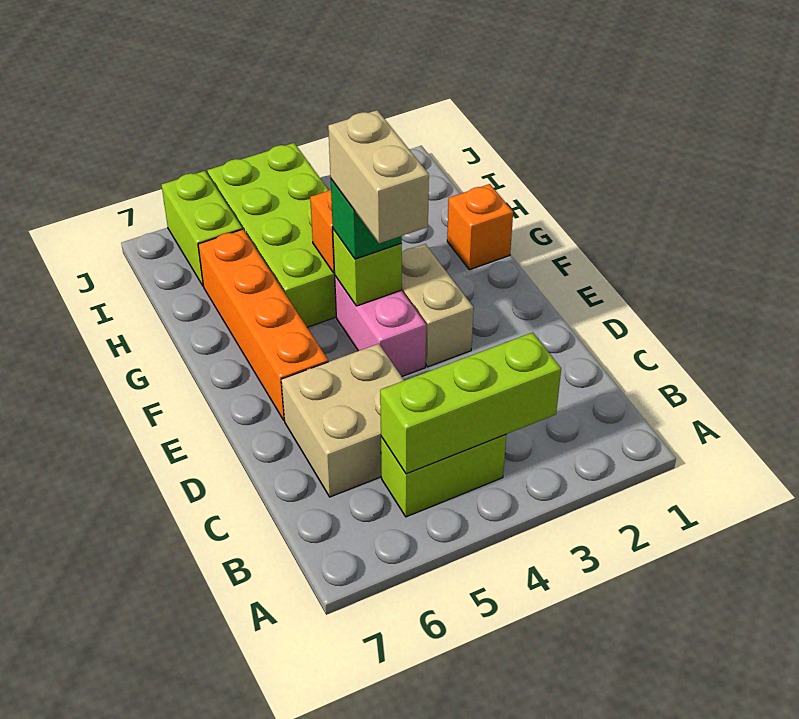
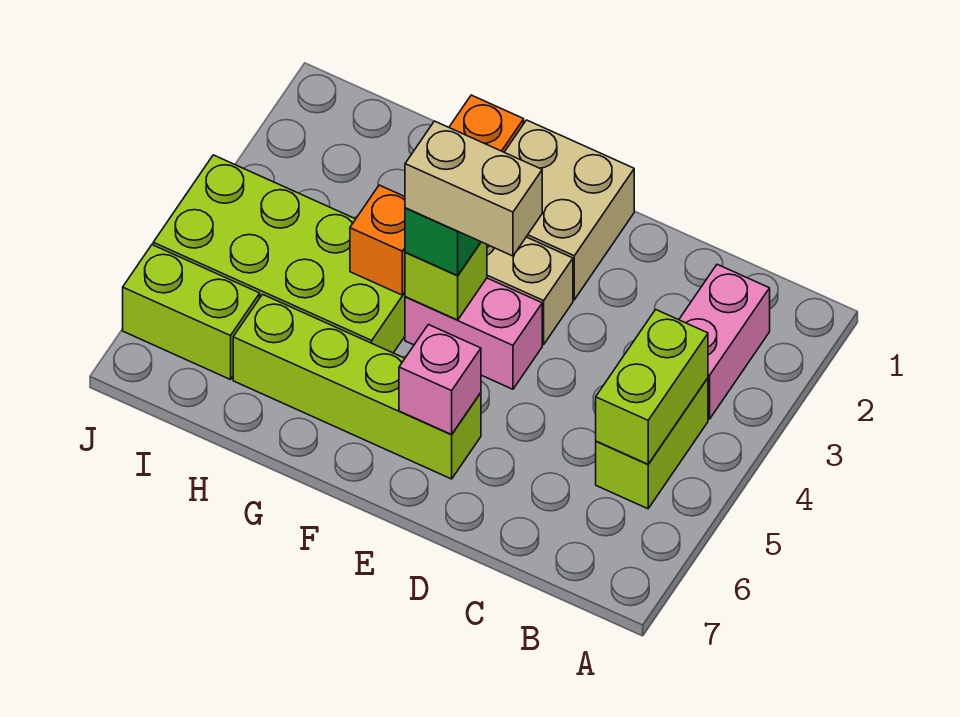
none -> pink brick B2:B3 level 1
lime brick B3:B5 level 2 -> lime brick B4:B5 level 2
tan brick C5:D6 level 1 -> tan brick E1:F2 level 1
orange brick E6:H6 level 1 -> lime brick E6:H6 level 1
none -> pink brick E6 level 2

